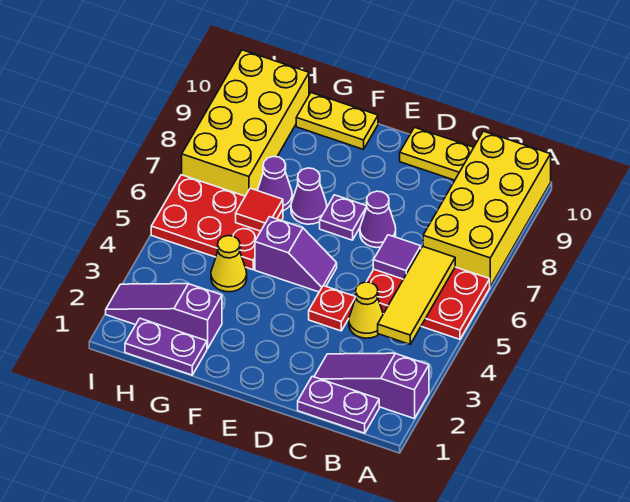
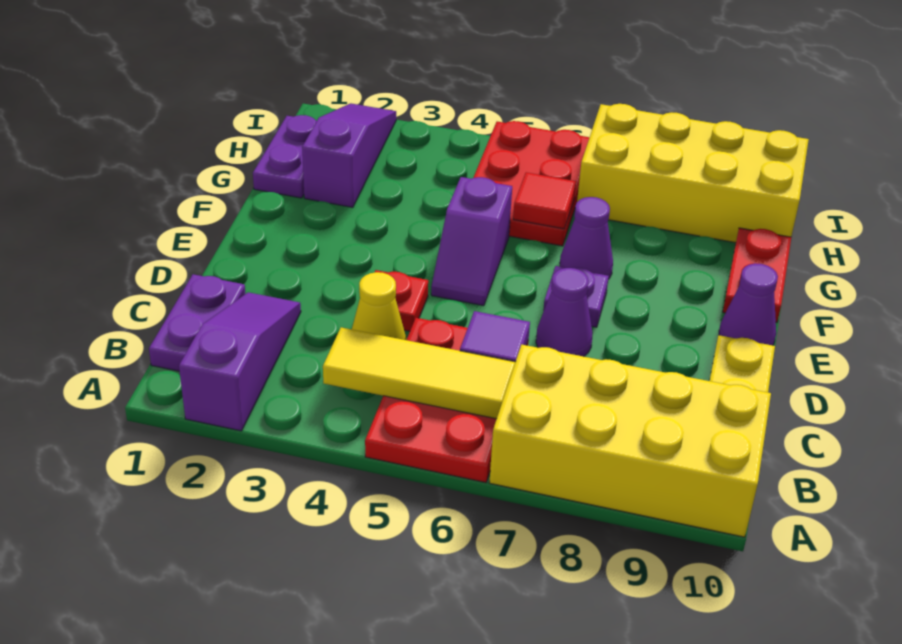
yellow plate F10:G10 level 1 -> red plate F10:G10 level 1
yellow cone G4 level 1 -> none
purple cone G7 level 1 -> purple cone E10 level 1

